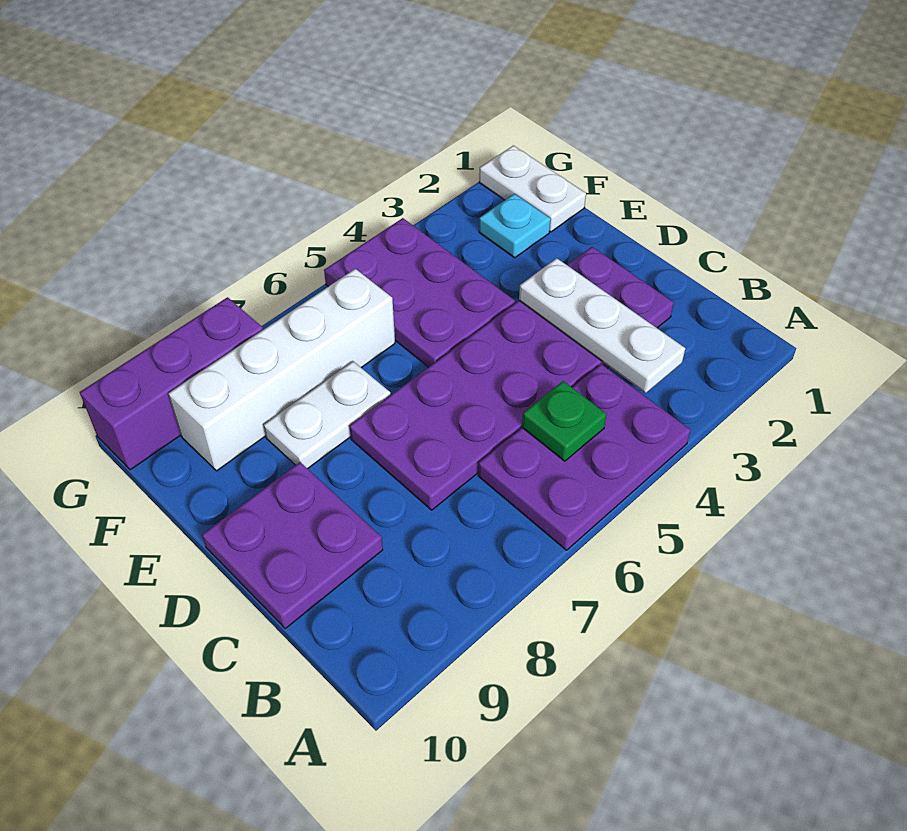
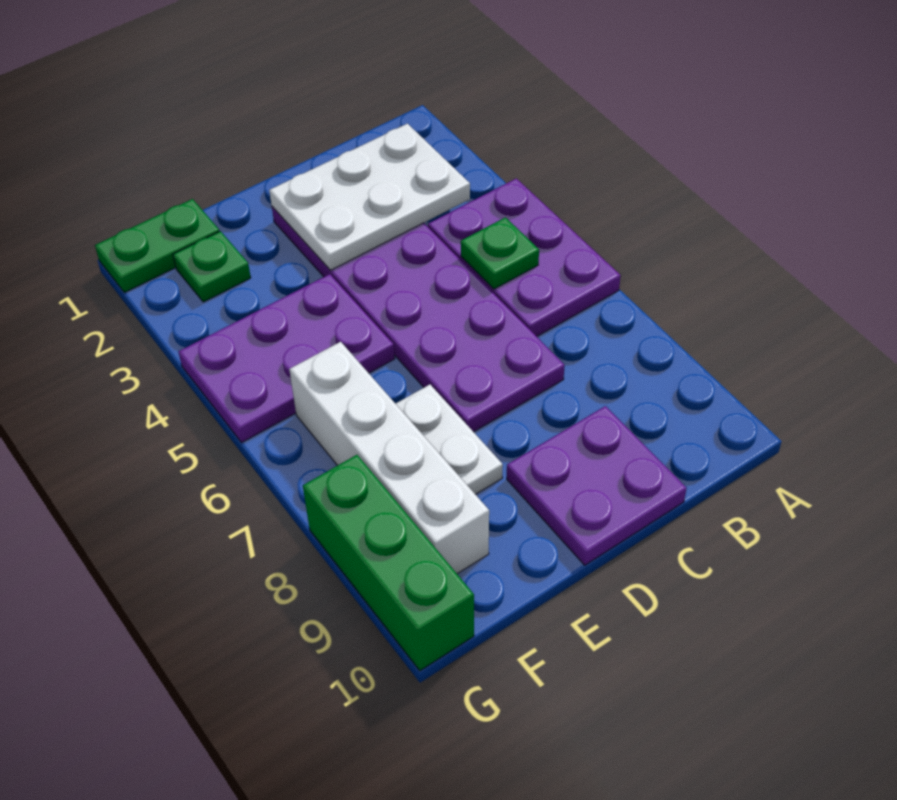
white plate B3:D3 level 2 -> white plate B2:D3 level 2
white plate F1:G1 level 1 -> green plate F1:G1 level 1
cyan plate F2 level 1 -> green plate F2 level 1
purple brick G8:G10 level 1 -> green brick G8:G10 level 1

